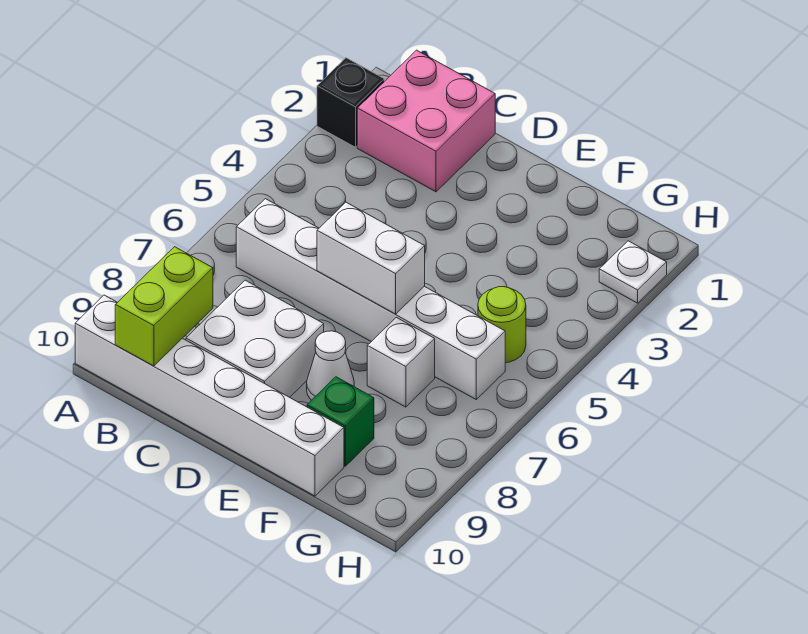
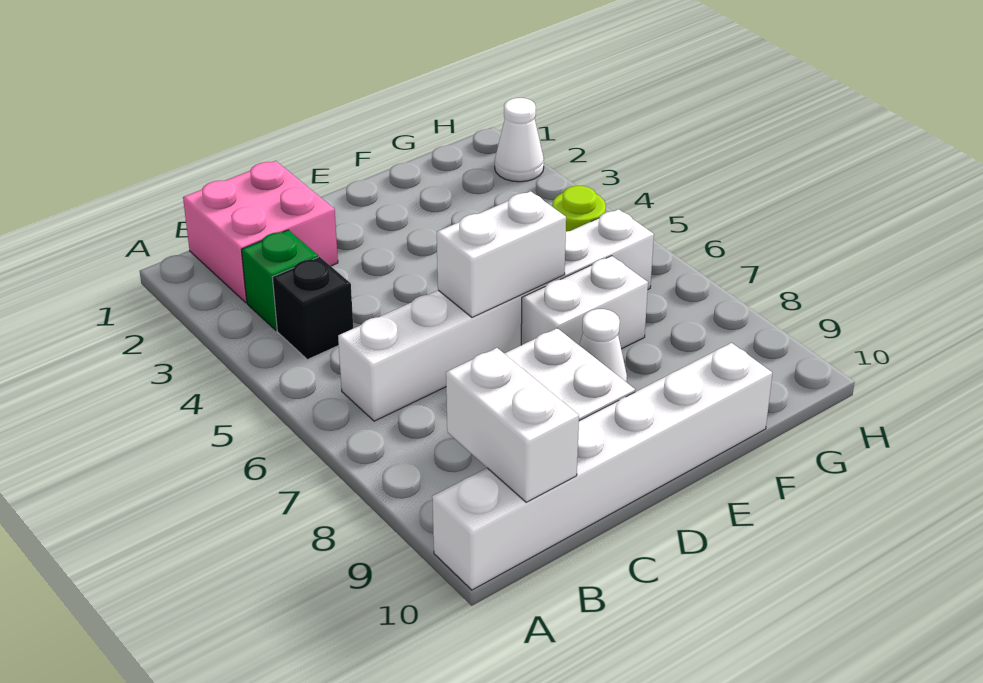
black brick A2 level 1 -> black brick B4 level 1
lime brick B9:B10 level 2 -> white brick B9:B10 level 2
white brick F7 level 1 -> white brick E7:F7 level 1
green brick F9 level 1 -> green brick B3 level 1
white plate H2 level 1 -> white cone H2 level 1

